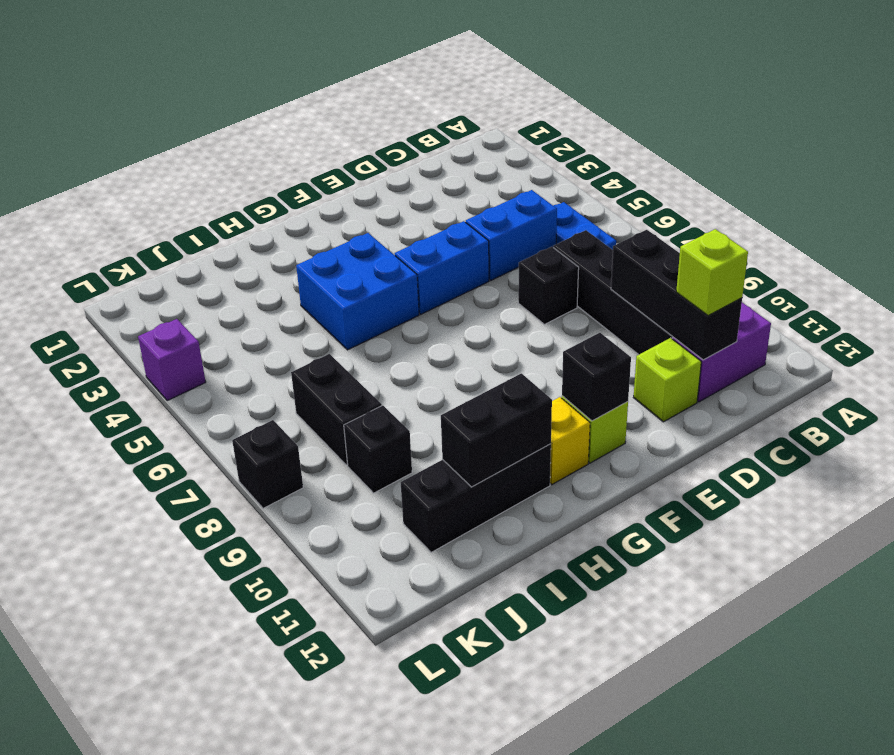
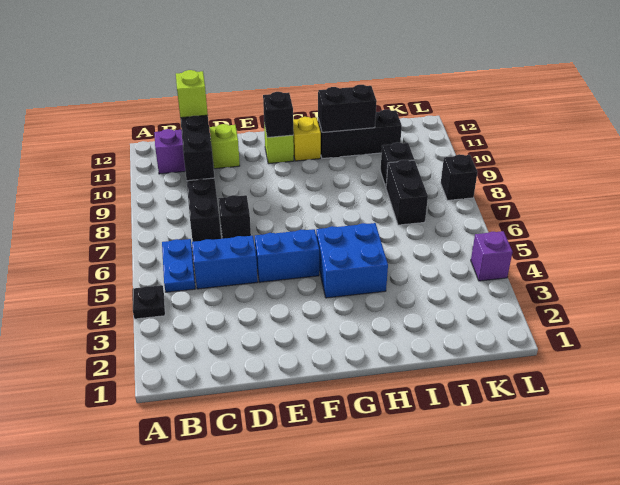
none -> black plate A4 level 1

